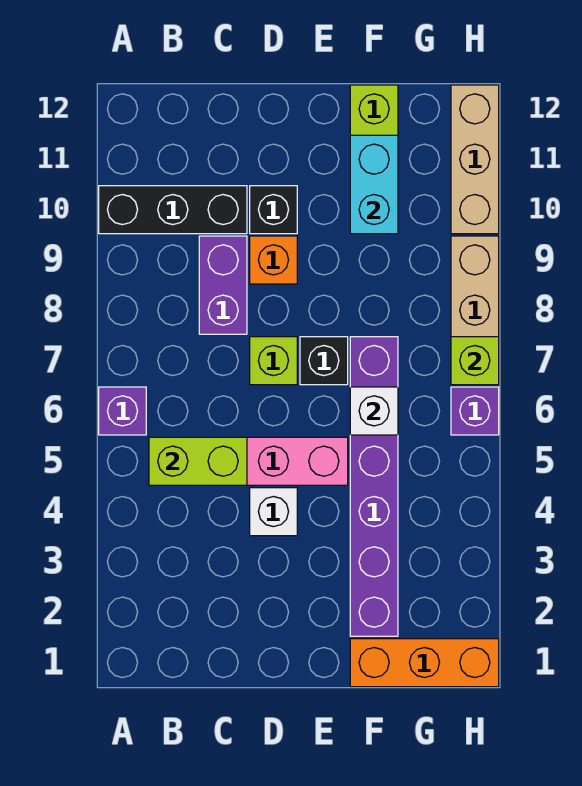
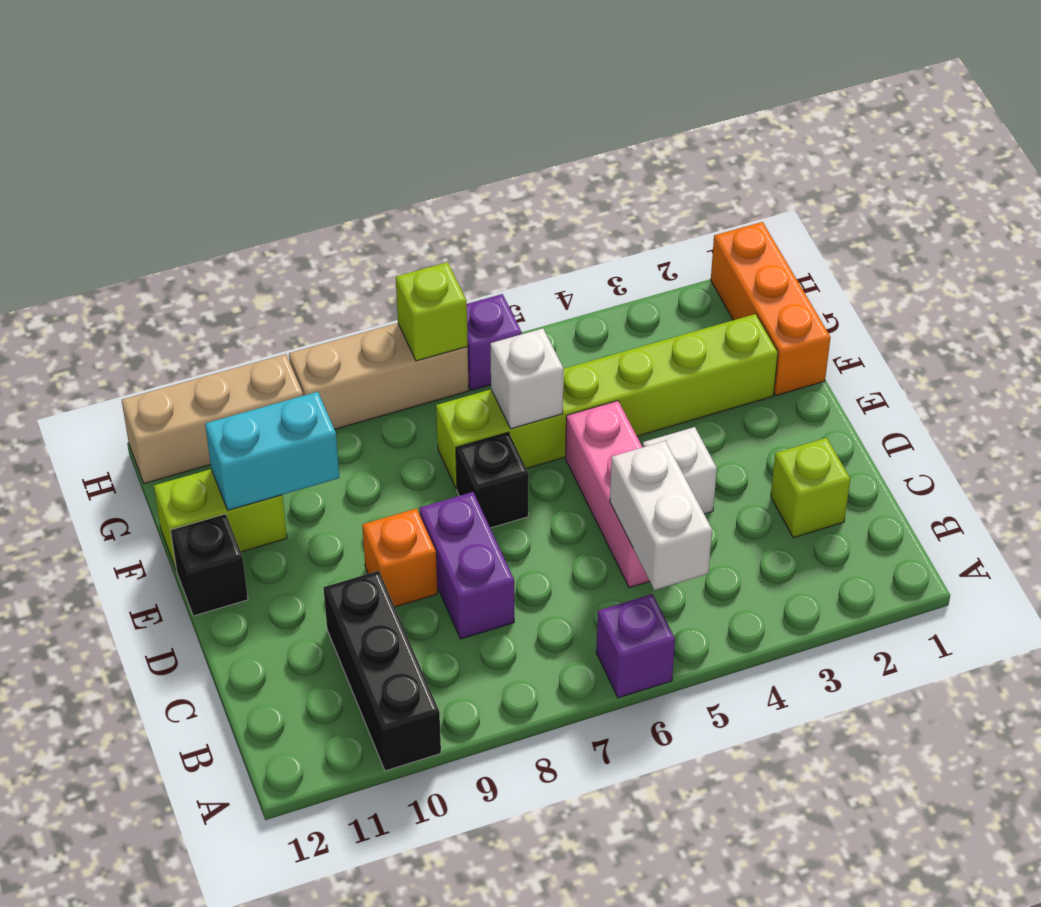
lime brick B5:C5 level 2 -> white brick B5:C5 level 2
purple brick C8:C9 level 1 -> purple brick C8:D8 level 1
lime brick D7 level 1 -> lime brick C2 level 1
black brick D10 level 1 -> black brick E12 level 1
purple brick F2:F7 level 1 -> lime brick F2:F7 level 1

